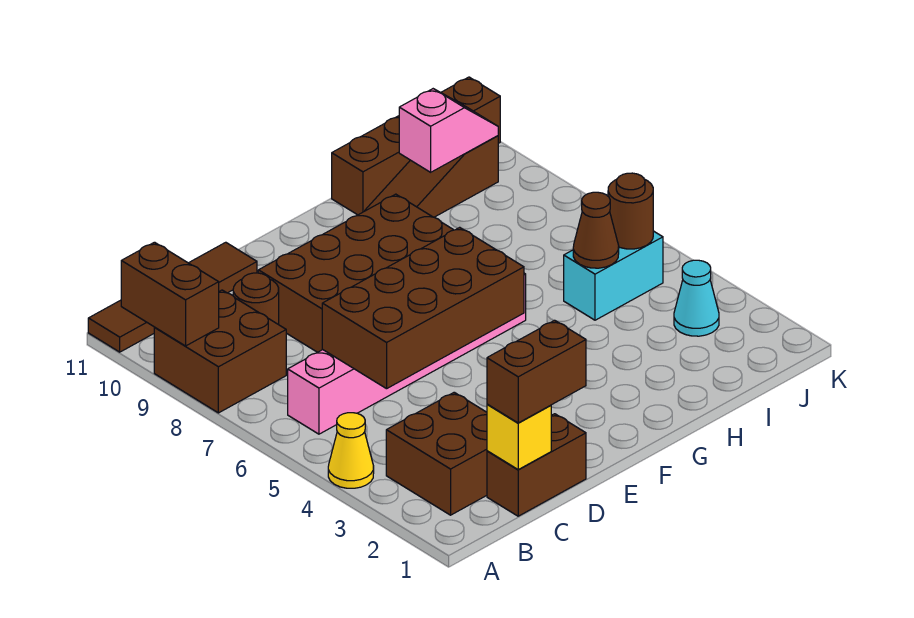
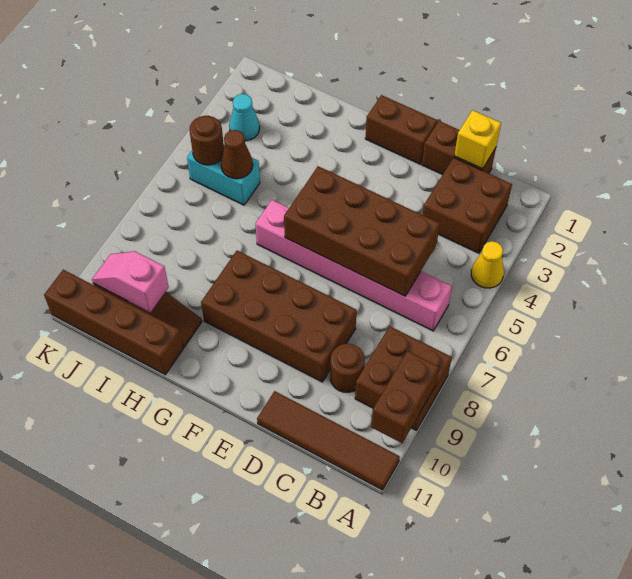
brown brick C1:D1 level 3 -> brown brick E1:F1 level 1

